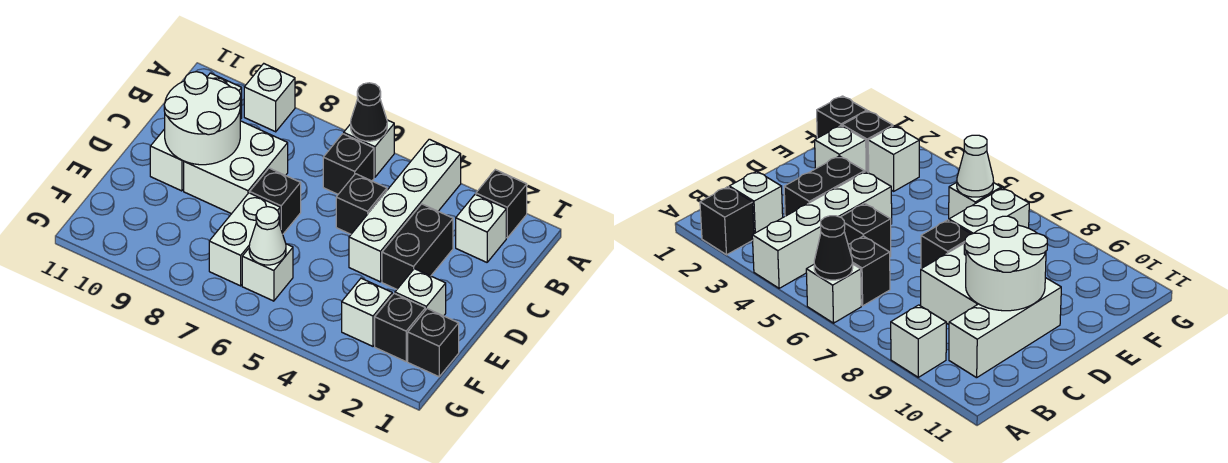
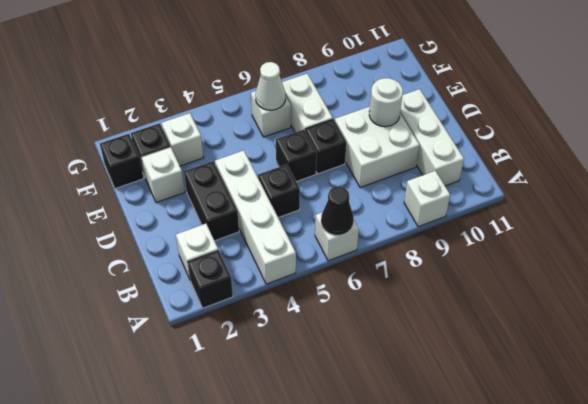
black brick B6 level 1 -> black brick D6 level 1
white round brick C9:D10 level 2 -> white round brick D9 level 2

